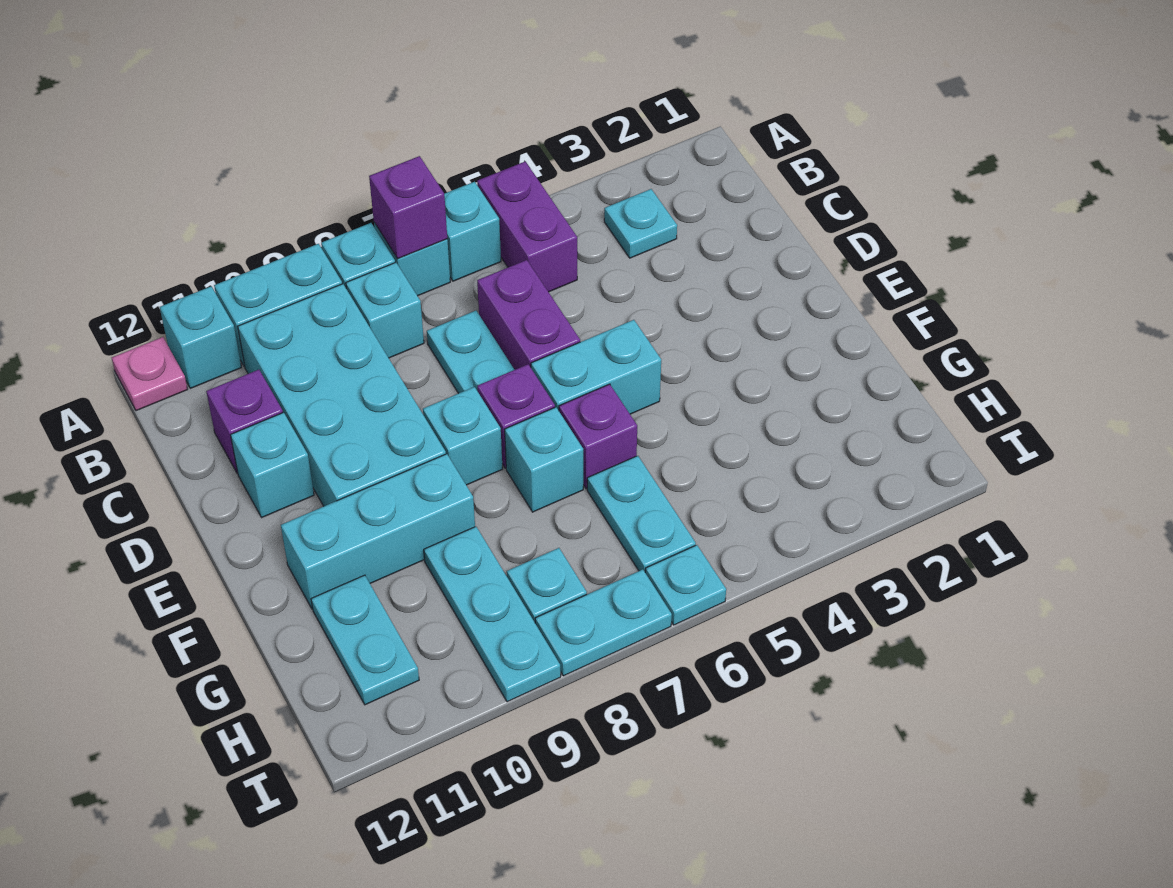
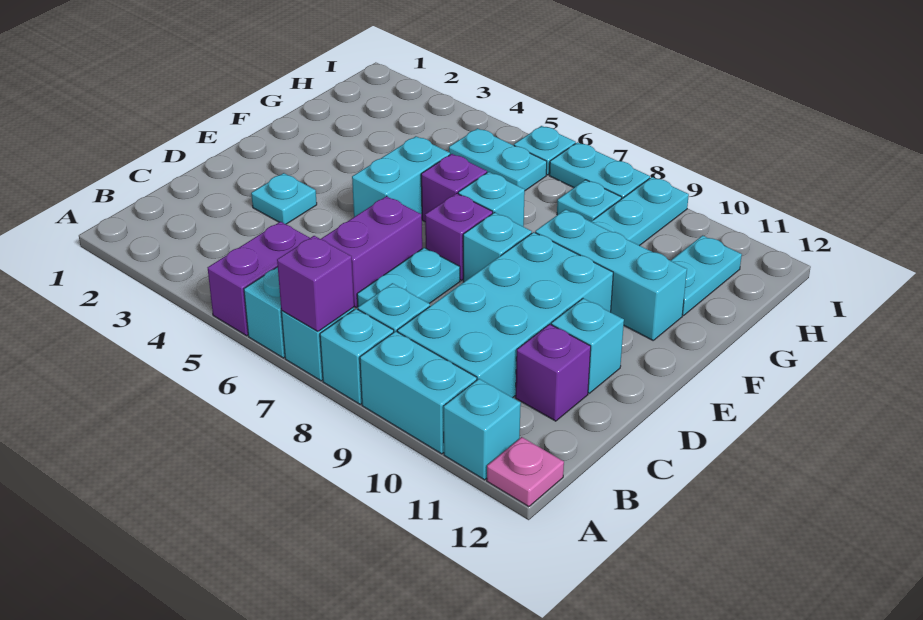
cyan plate B3 level 1 -> cyan plate D3 level 1
cyan brick E5:E6 level 1 -> cyan brick E5:F5 level 1
cyan plate G6:H6 level 1 -> cyan plate H5:H6 level 1

